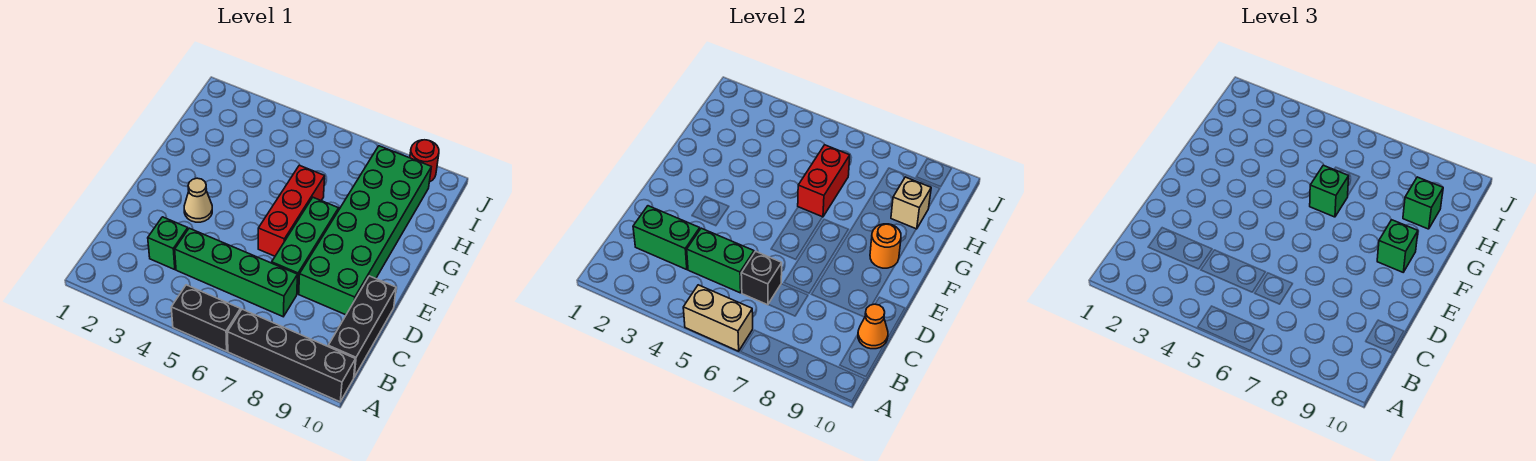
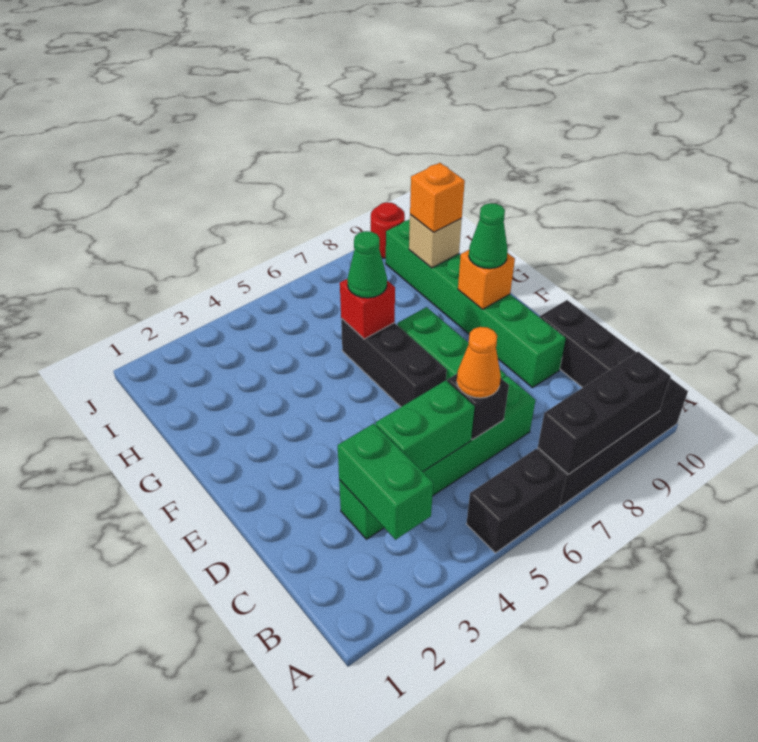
tan brick A5:A6 level 2 -> none
none -> black brick A7:A9 level 2
green brick C2:C3 level 2 -> green brick B3:C3 level 2
orange cone C10 level 2 -> orange cone C6 level 3
green brick D8:I9 level 1 -> green brick D9:I9 level 1
tan cone E3 level 1 -> none
red brick E6:G6 level 1 -> black brick E6:G6 level 1
orange round brick F9 level 2 -> orange brick F9 level 2
green brick F9 level 3 -> green cone F9 level 3
red brick G6:H6 level 2 -> red brick G6 level 2
green brick G6 level 3 -> green cone G6 level 3
green brick H9 level 3 -> orange brick H9 level 3

